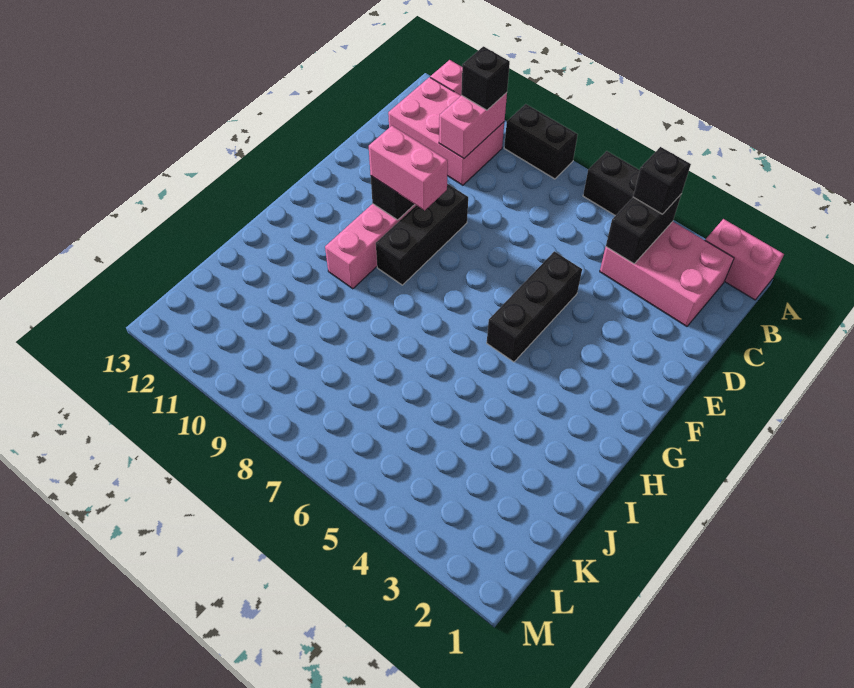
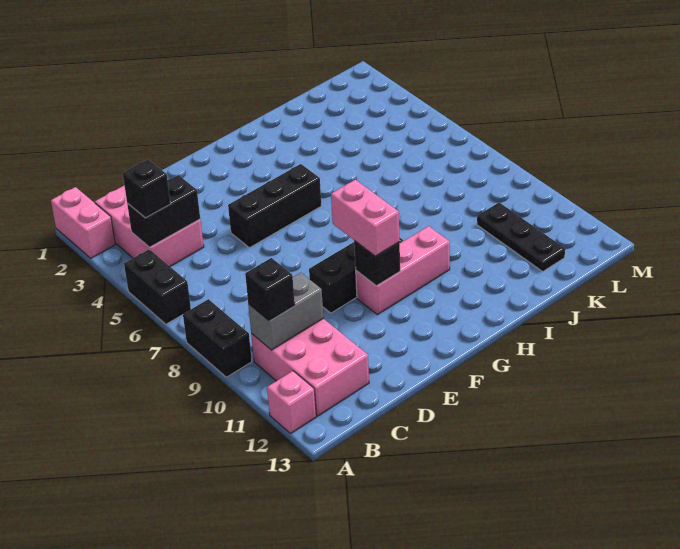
pink brick B10:C10 level 2 -> grey brick B10:C10 level 2
none -> black plate K10:K12 level 1

